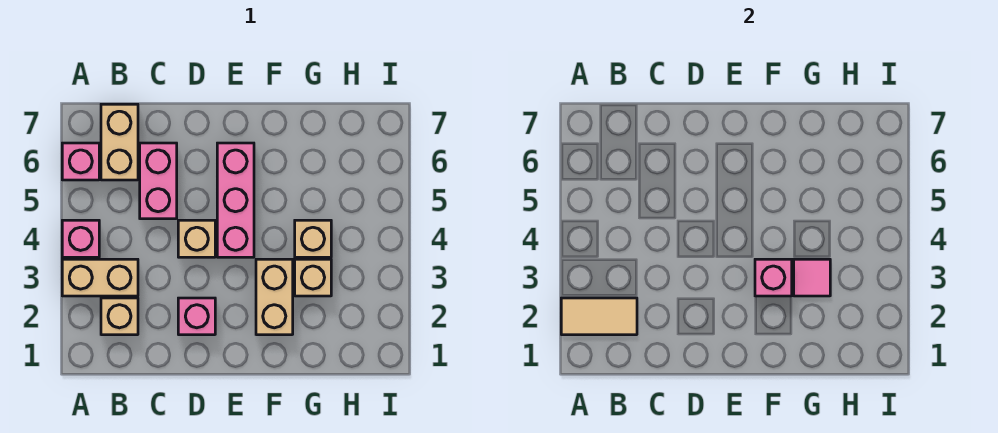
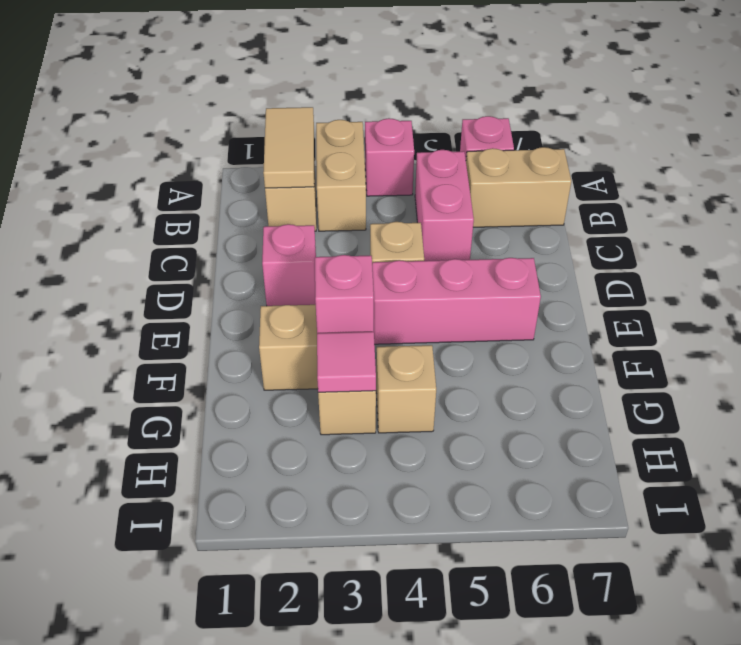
pink brick C5:C6 level 1 -> pink brick B5:C5 level 1

